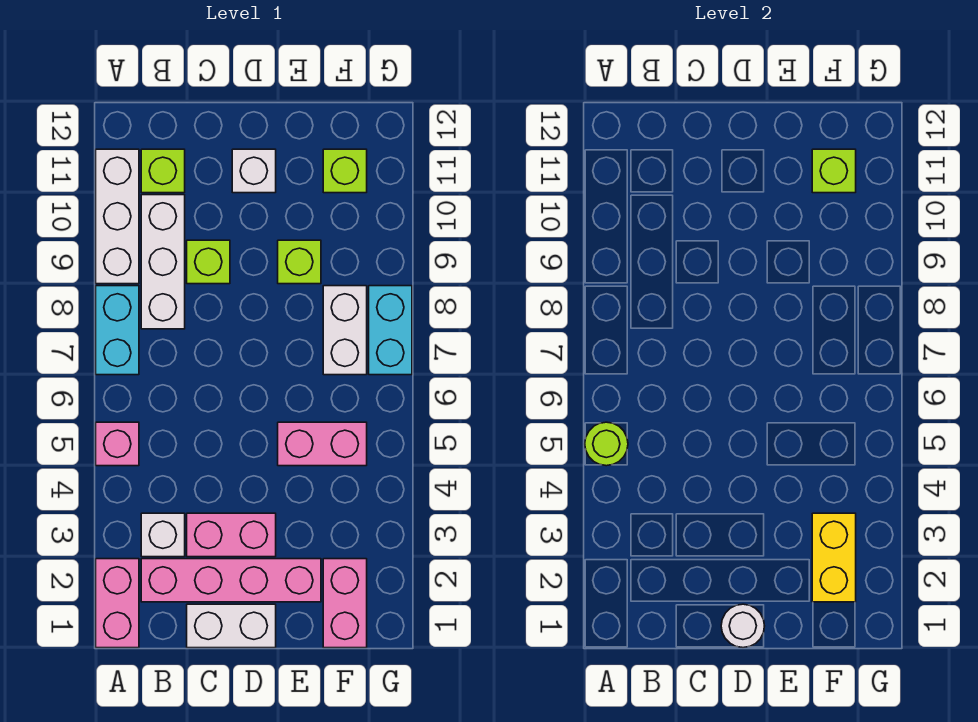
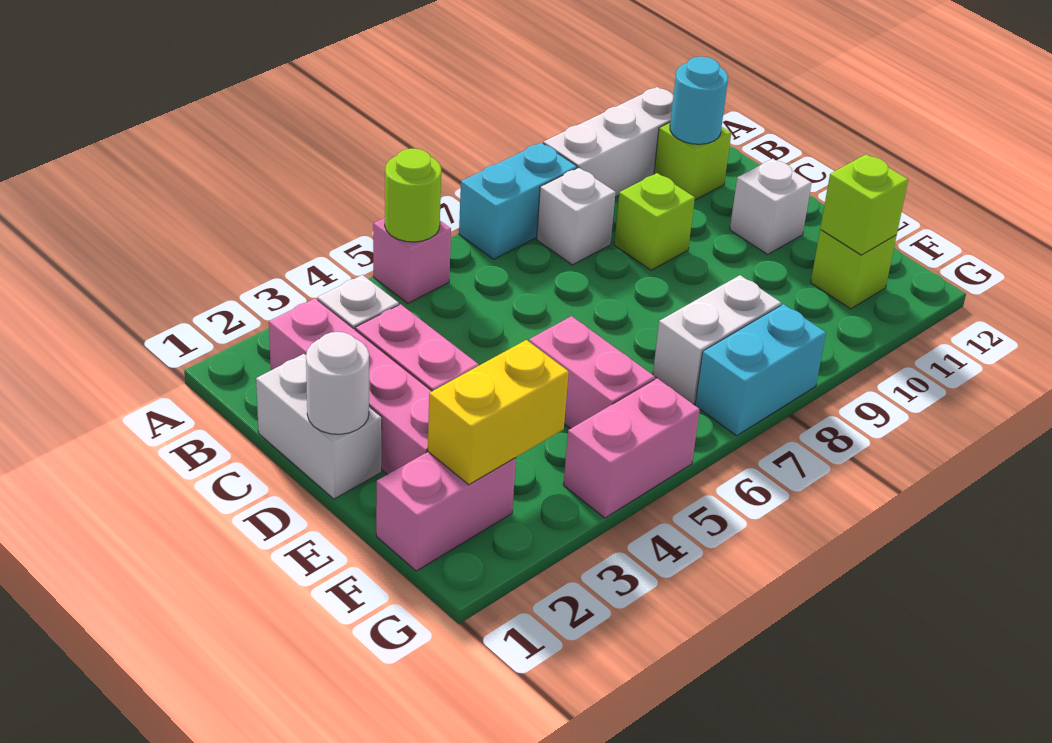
pink brick A1:A2 level 1 -> pink brick G4:G5 level 1
white brick B8:B10 level 1 -> white brick B8 level 1
none -> cyan round brick B11 level 2
lime brick E9 level 1 -> none

